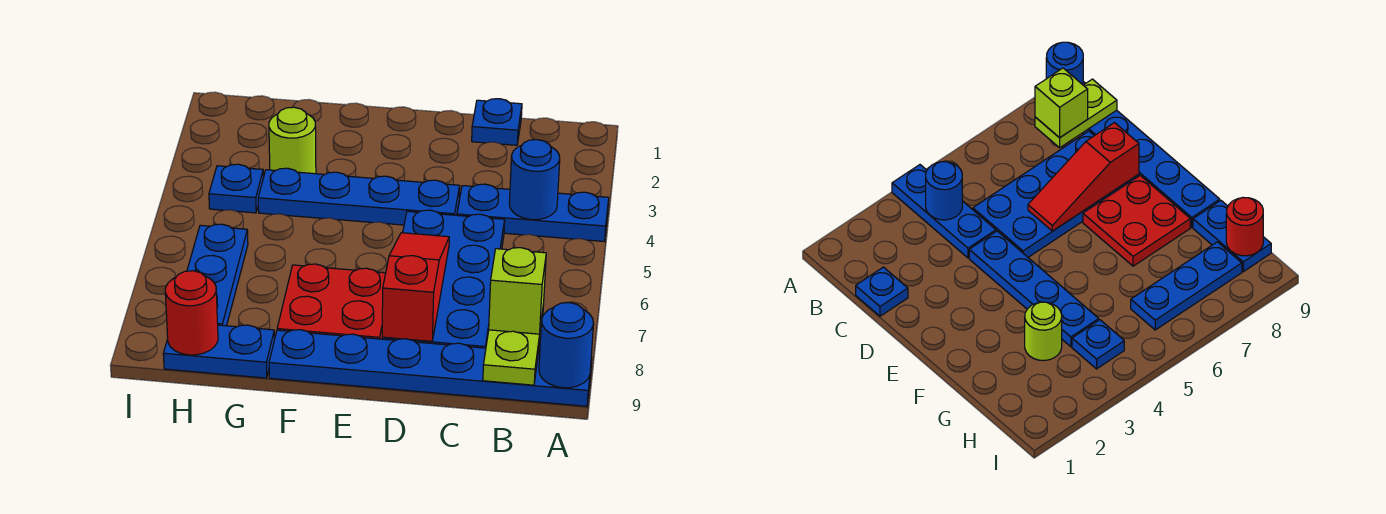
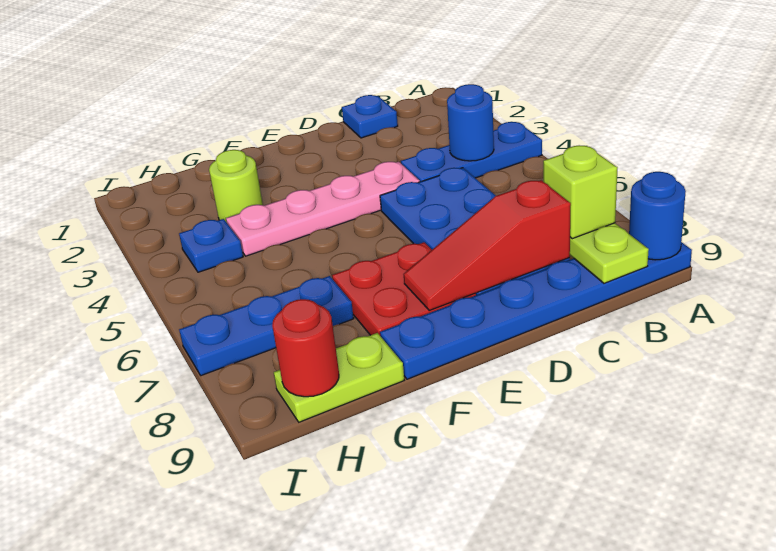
blue plate D4:G4 level 1 -> pink plate D4:G4 level 1
red slope D6:D8 level 2 top 8 -> red slope C8:E8 level 2 top C
blue plate G9:H9 level 1 -> lime plate G9:H9 level 1
blue plate H6:H8 level 1 -> blue plate G7:I7 level 1

